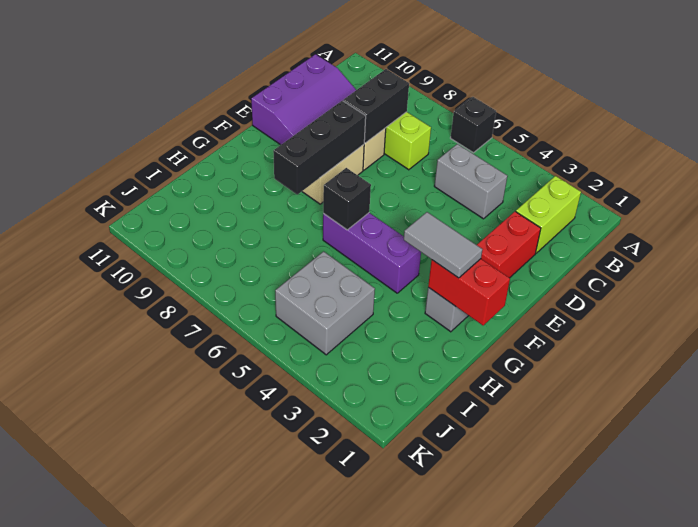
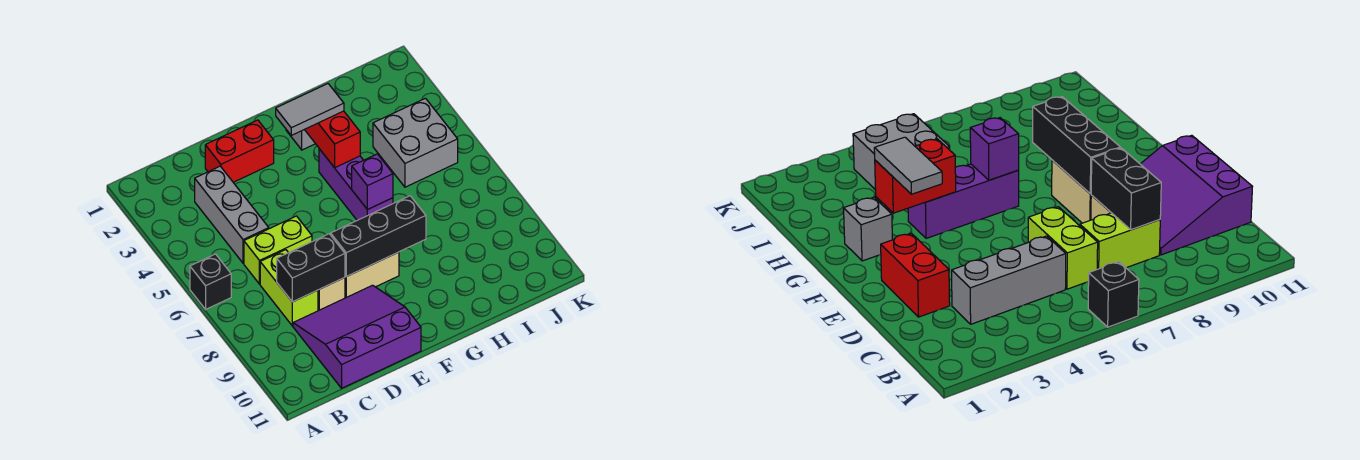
lime brick B2:C2 level 1 -> lime brick C6:D6 level 1
grey brick C4:C5 level 1 -> grey brick C3:C5 level 1
red brick G1:G2 level 2 -> red brick G3:G4 level 2
grey tile G2:G3 level 3 -> grey tile F3:G3 level 3
black brick G6 level 2 -> purple brick G6 level 2

